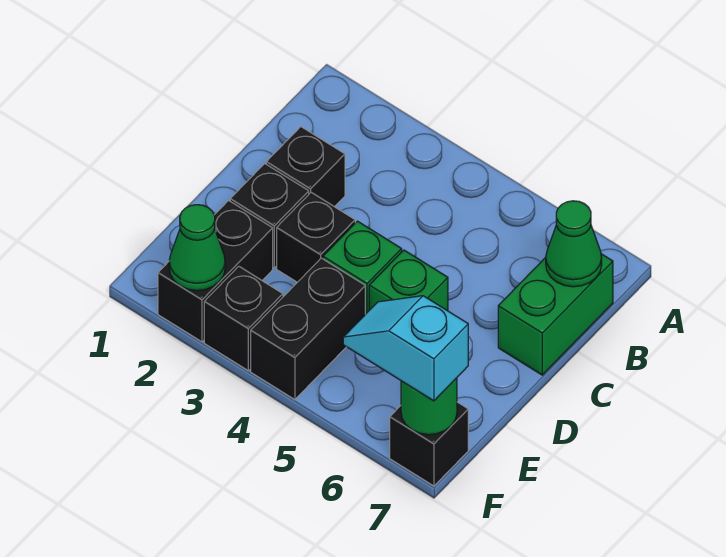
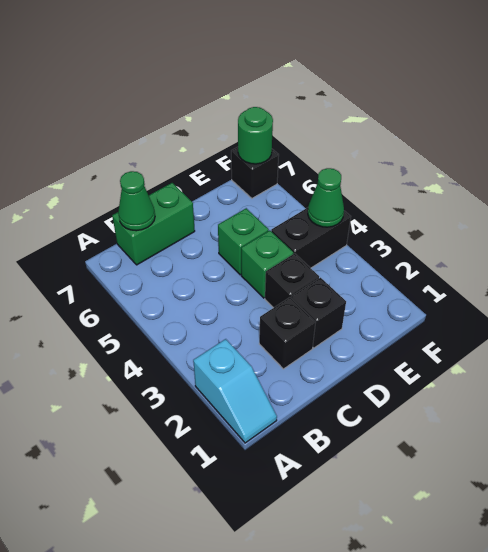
black brick E2:F2 level 1 -> none
green cone F2 level 2 -> green cone F4 level 2
black brick F3 level 1 -> none
cyan slope F6:F7 level 3 top 7 -> cyan slope A1:A2 level 1 top 2

